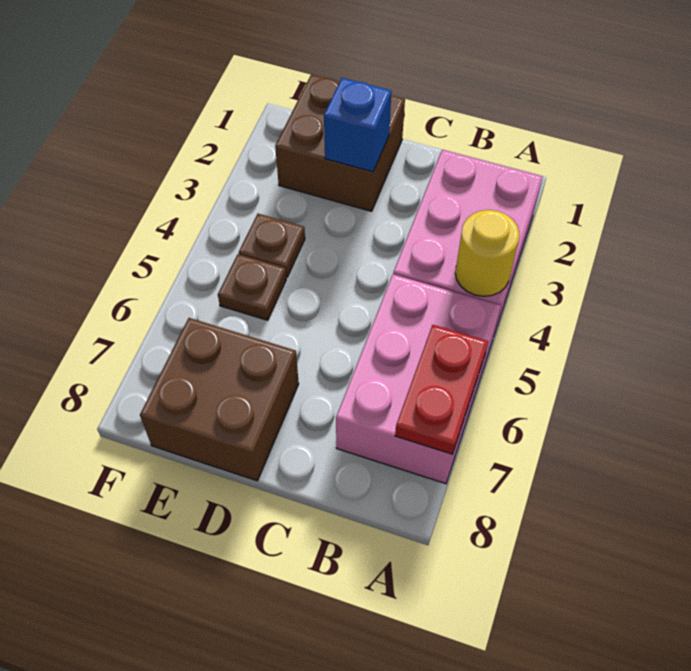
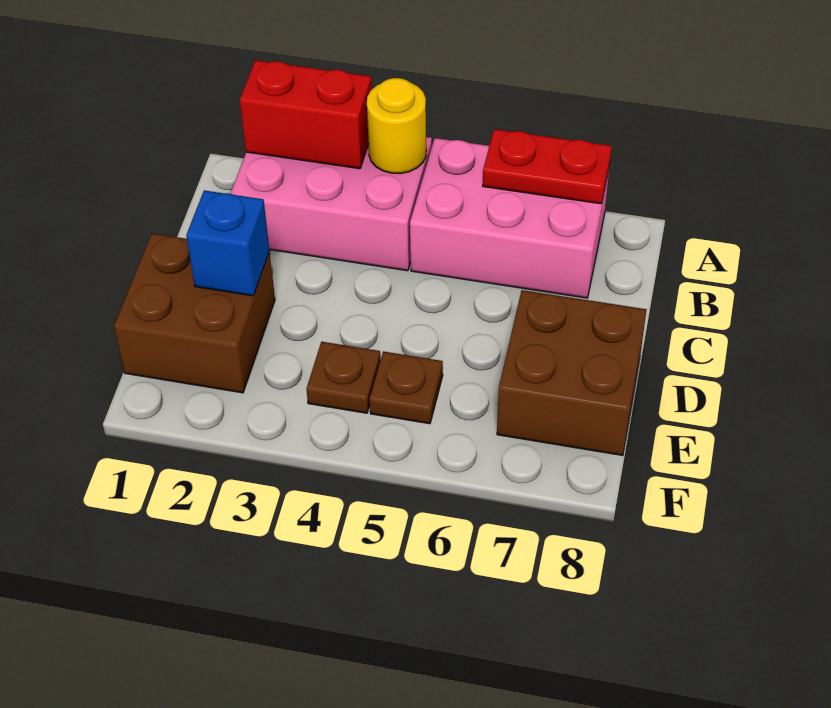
none -> red brick A2:A3 level 2

